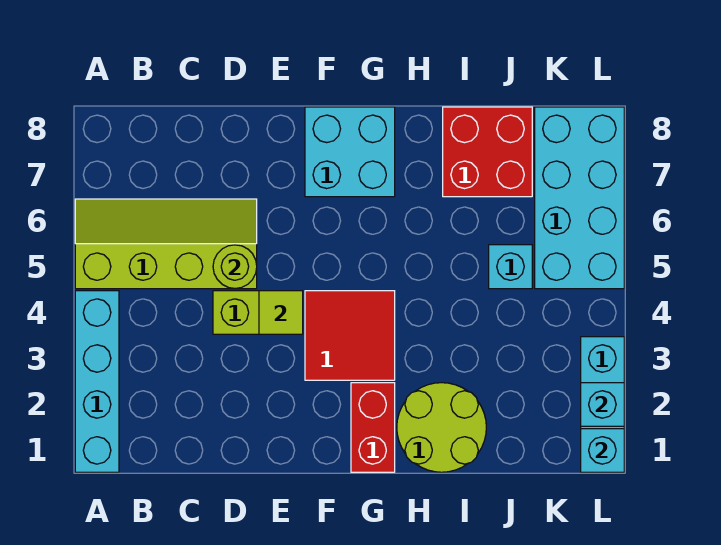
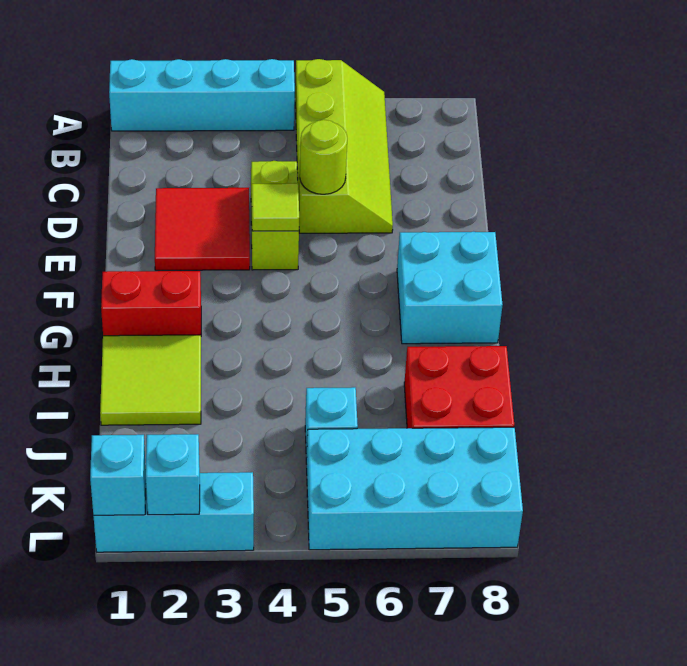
red tile F3:G4 level 1 -> red tile D2:E3 level 1
lime round brick H1:I2 level 1 -> lime tile H1:I2 level 1

